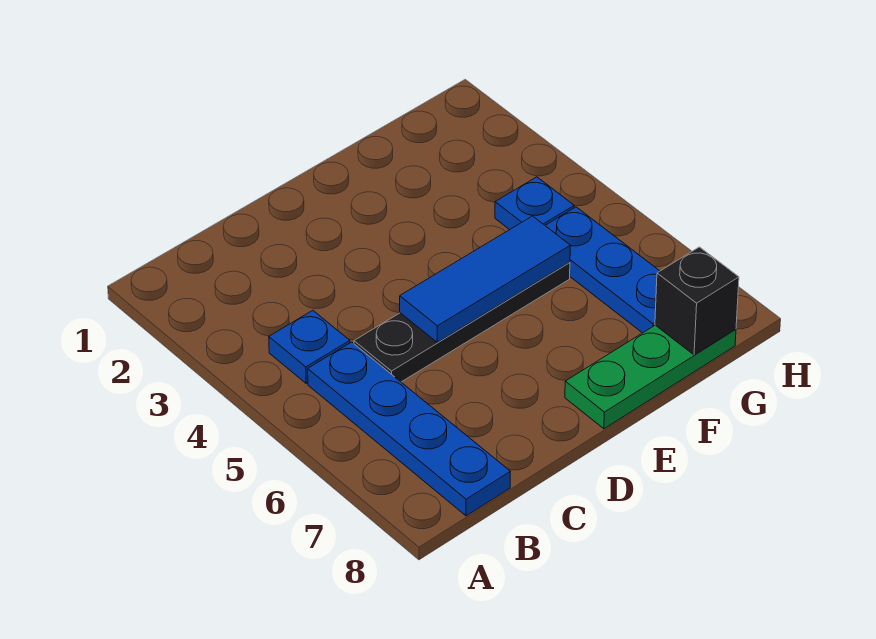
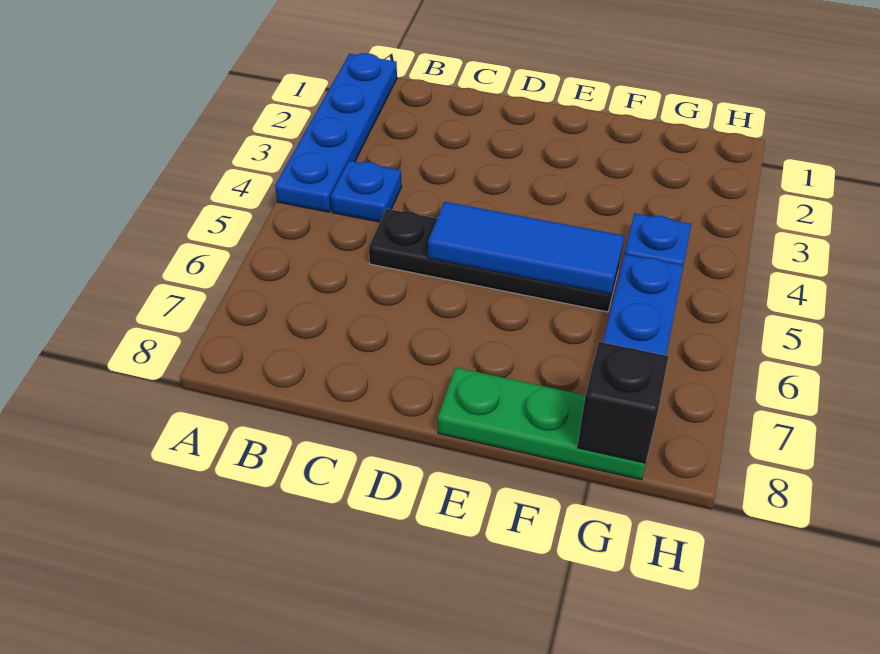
blue plate B5:B8 level 1 -> blue plate A1:A4 level 1

